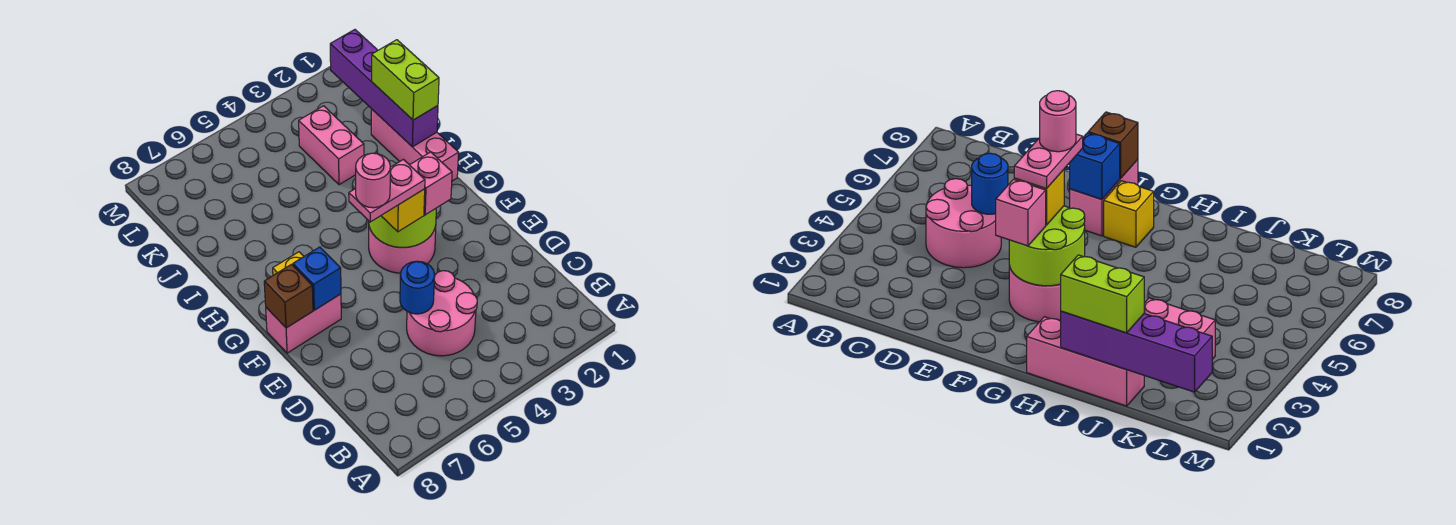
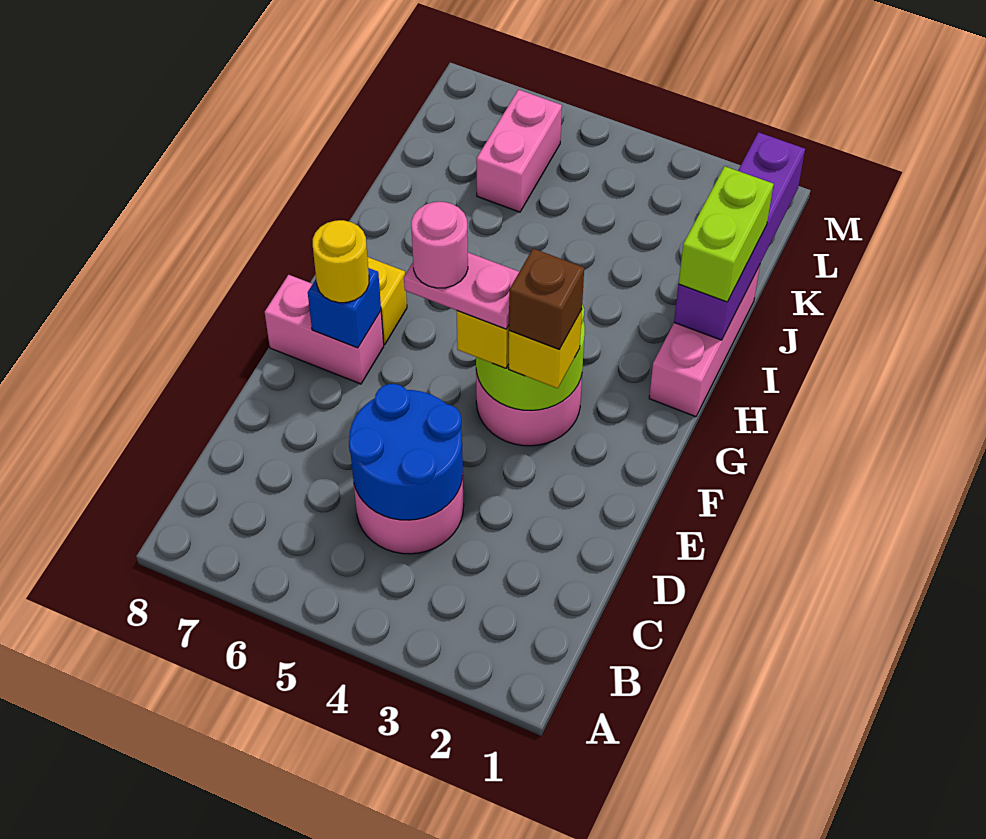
blue round brick D5 level 2 -> blue round brick C4:D5 level 2
pink brick F3 level 3 -> yellow brick F3 level 3
none -> yellow round brick F7 level 3
brown brick F8 level 2 -> brown brick F3 level 4
pink brick J3:K3 level 1 -> pink brick K6:L6 level 1

